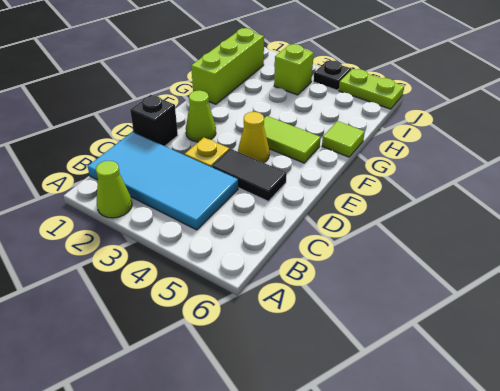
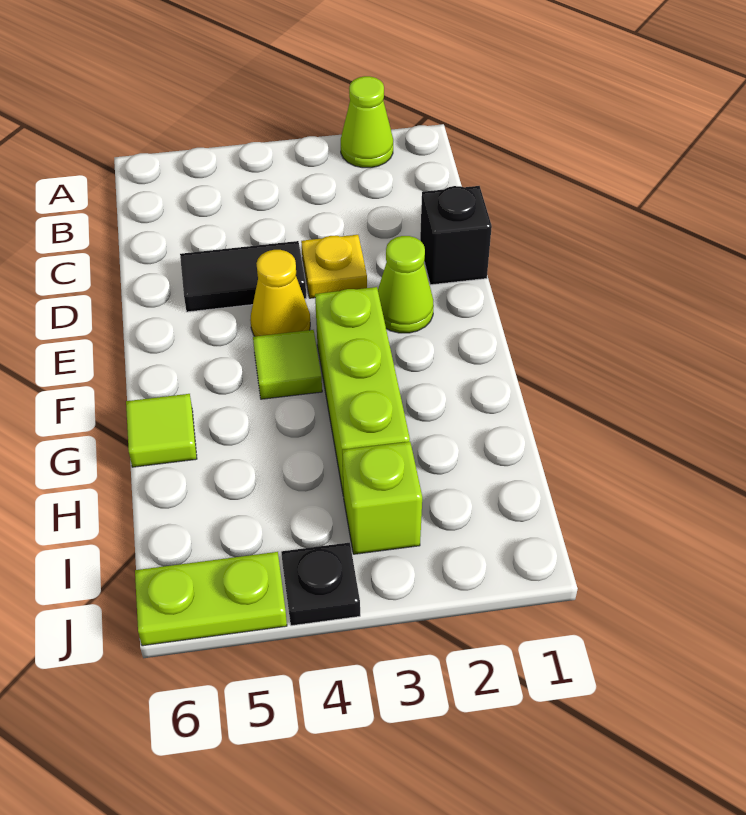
cyan tile B1:C4 level 1 -> none
lime tile F4:F5 level 1 -> lime tile F4 level 1
lime brick G1:I1 level 1 -> lime brick F3:H3 level 1

